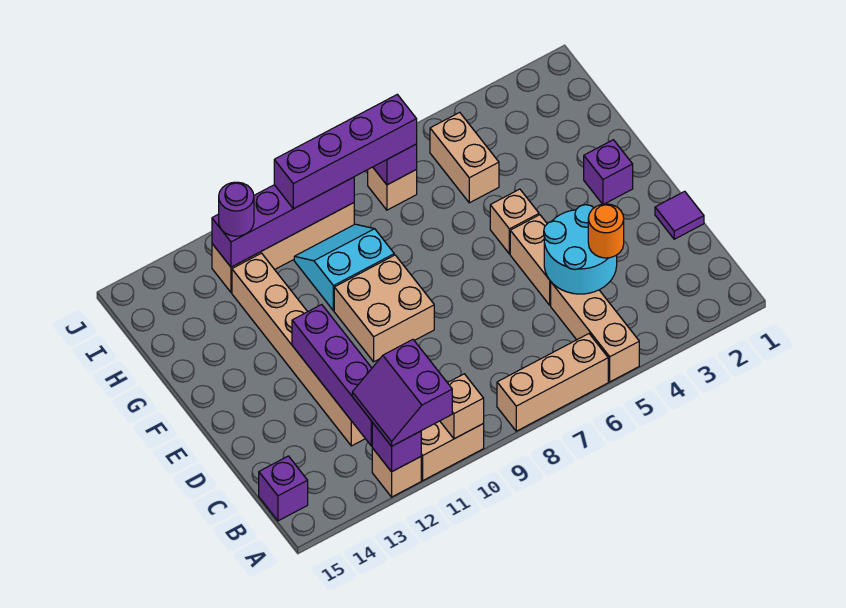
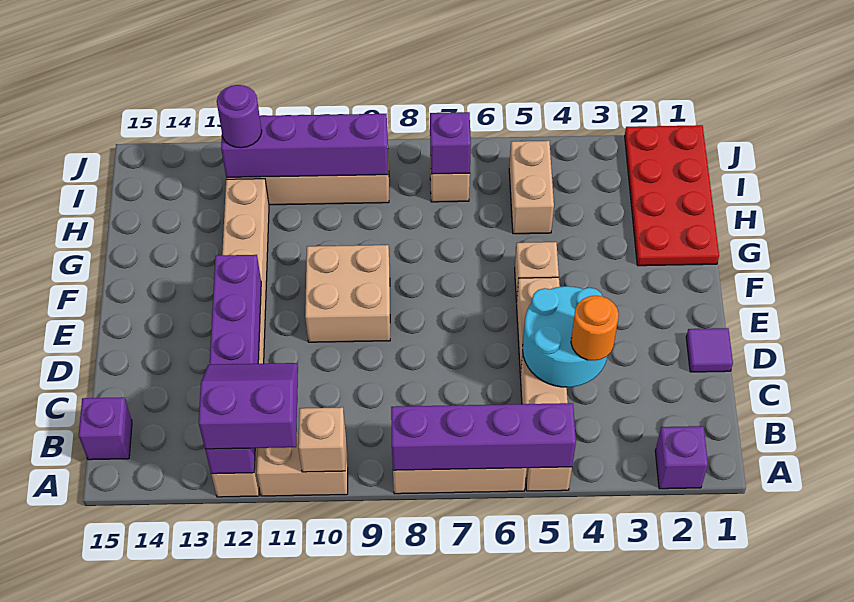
purple slope A11:B12 level 3 top 11 -> purple slope A11:B12 level 3 top A
purple brick F2 level 1 -> purple brick A2 level 1
none -> red plate G1:J2 level 1
cyan slope G9:H10 level 1 top G -> none
purple brick I7:I10 level 3 -> purple brick A5:A8 level 2

